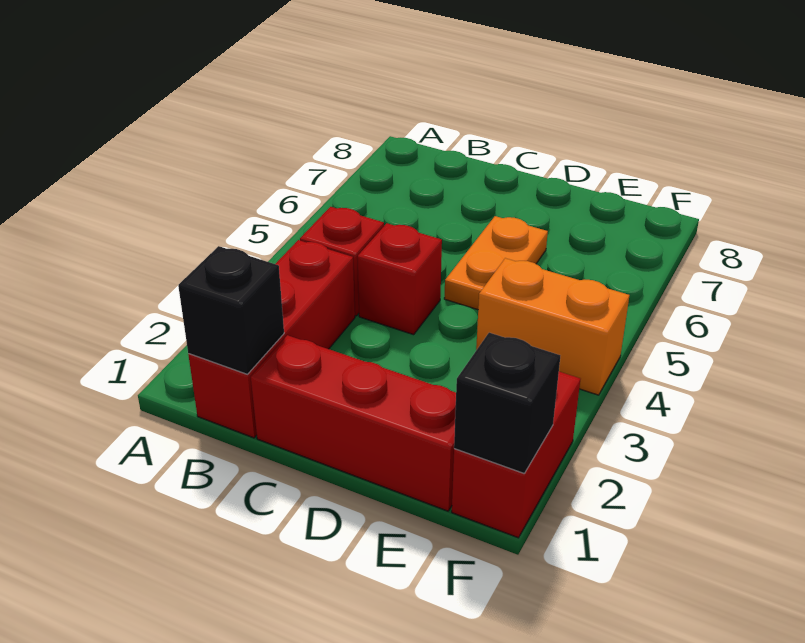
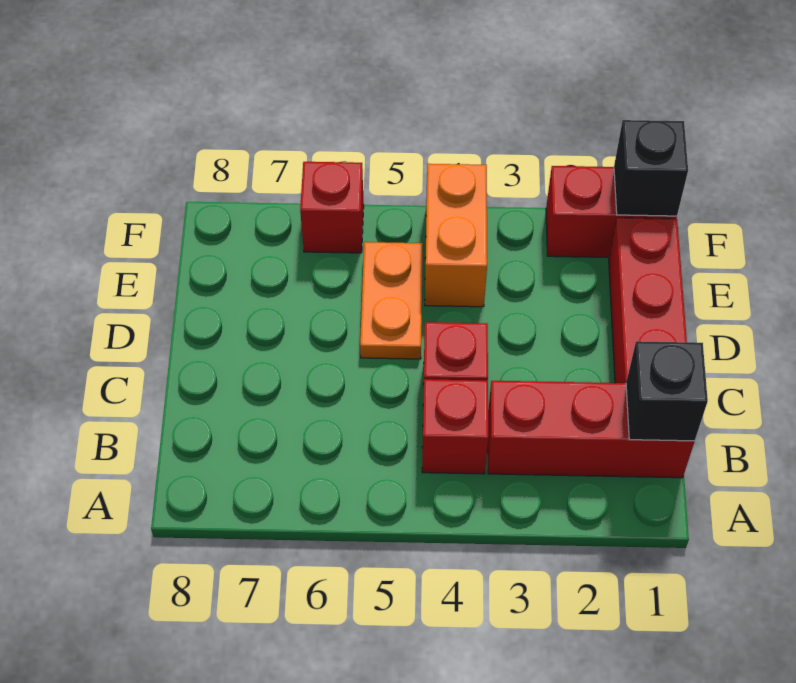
orange plate D5:D6 level 1 -> orange plate D5:E5 level 1
none -> red brick F6 level 1

